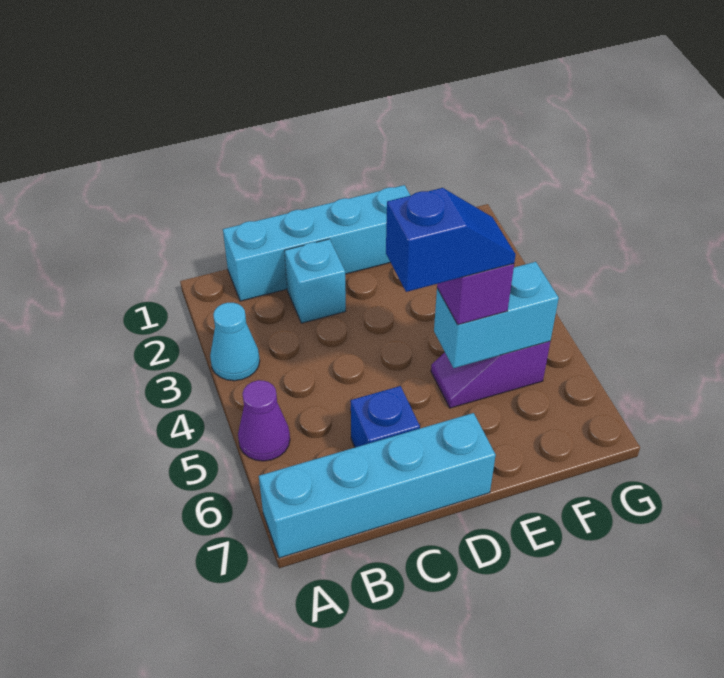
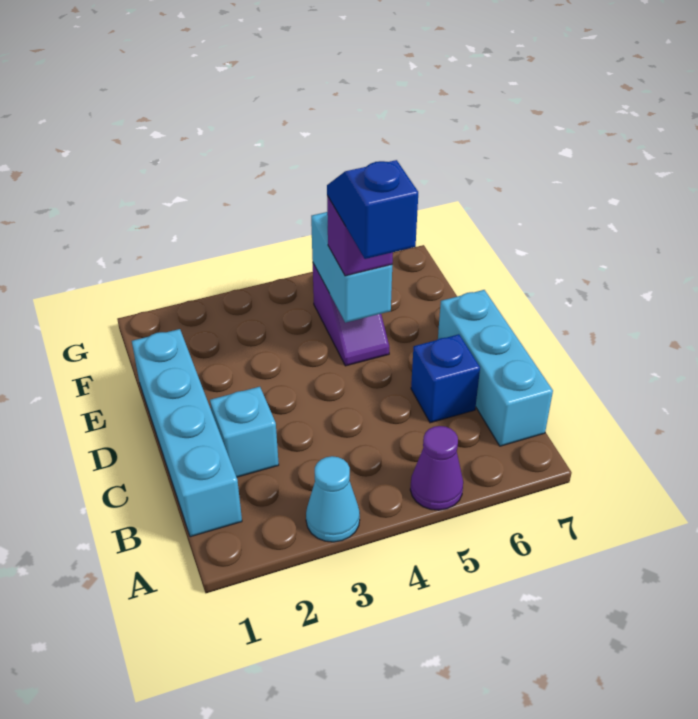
cyan brick A7:D7 level 1 -> cyan brick B7:D7 level 1

